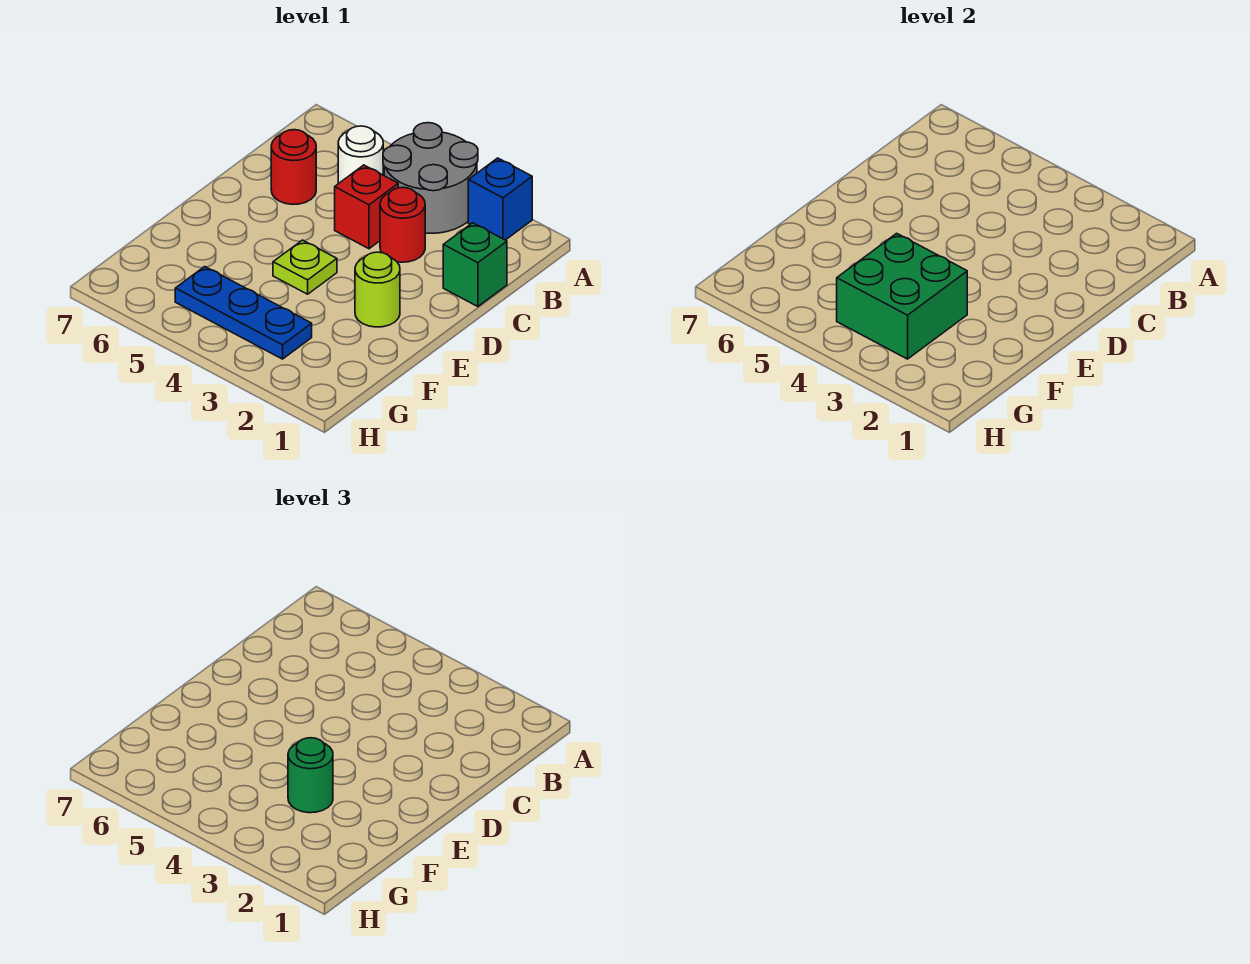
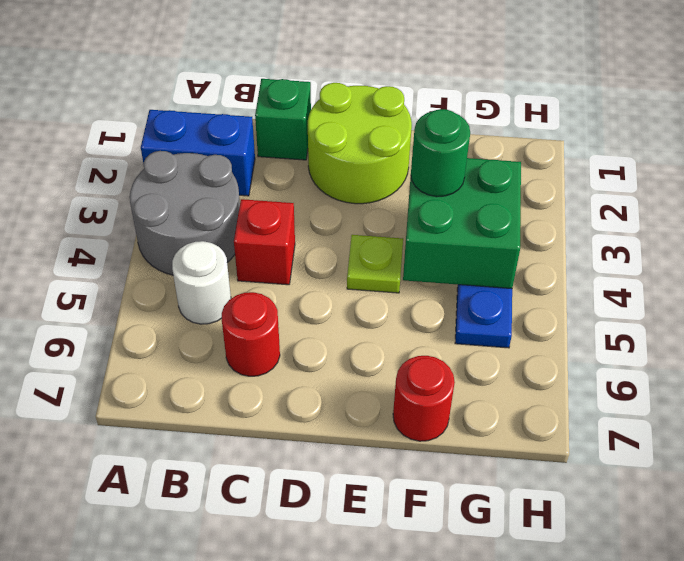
blue brick A2 level 1 -> blue brick A2:B2 level 1
red round brick C3 level 1 -> red round brick F7 level 1
lime round brick E2 level 1 -> lime round brick D1:E2 level 1

